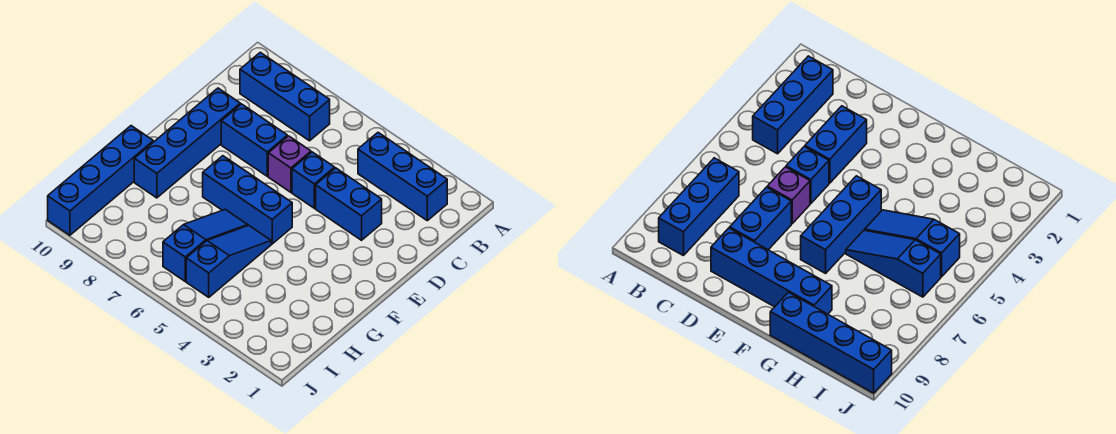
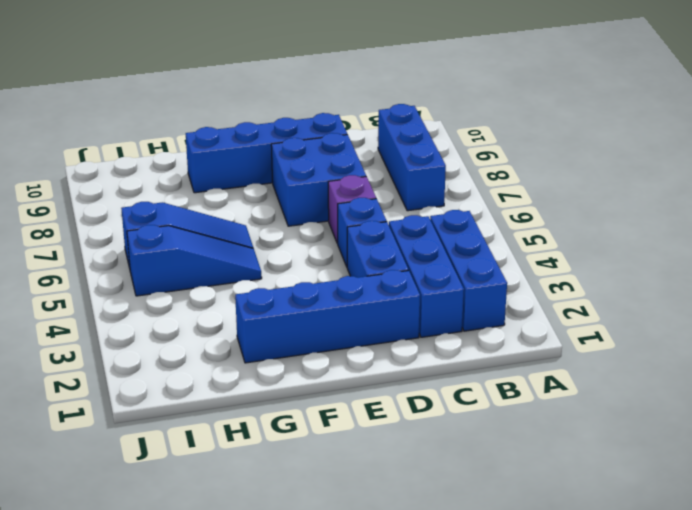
blue brick D7:D8 level 1 -> blue brick D7:E8 level 1
blue brick F5:F7 level 1 -> blue brick C2:C4 level 1
blue brick G10:J10 level 1 -> blue brick D2:G2 level 1

